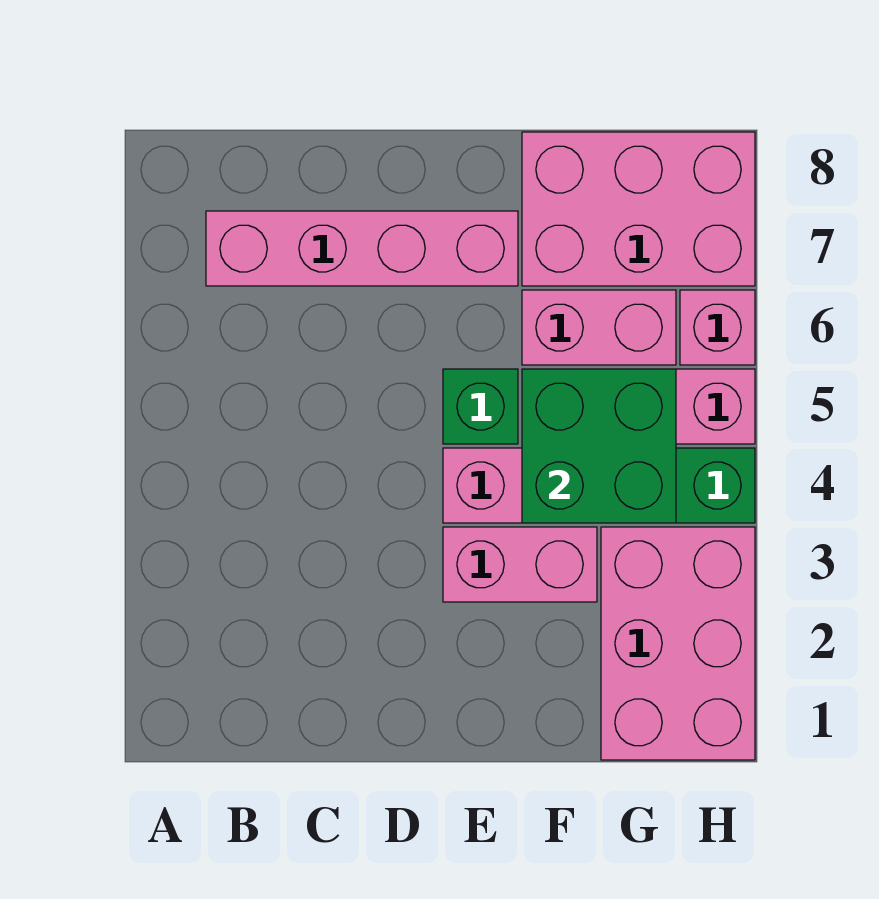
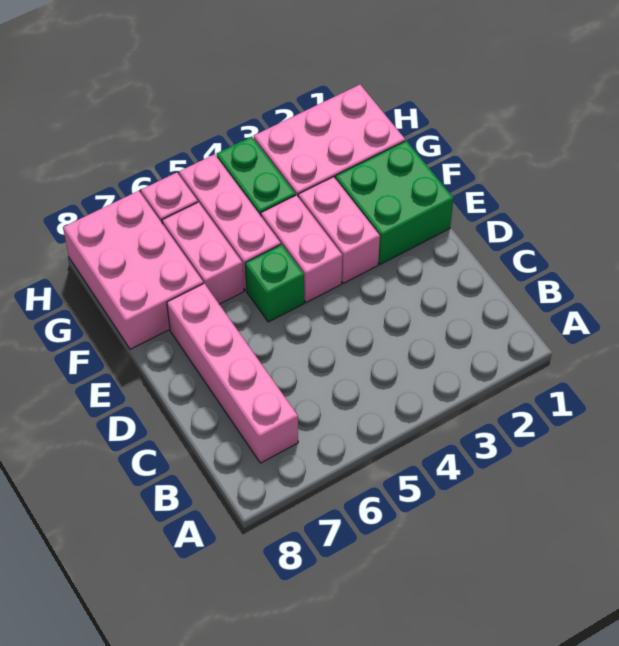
green brick F4:G5 level 2 -> green brick E1:F2 level 1

